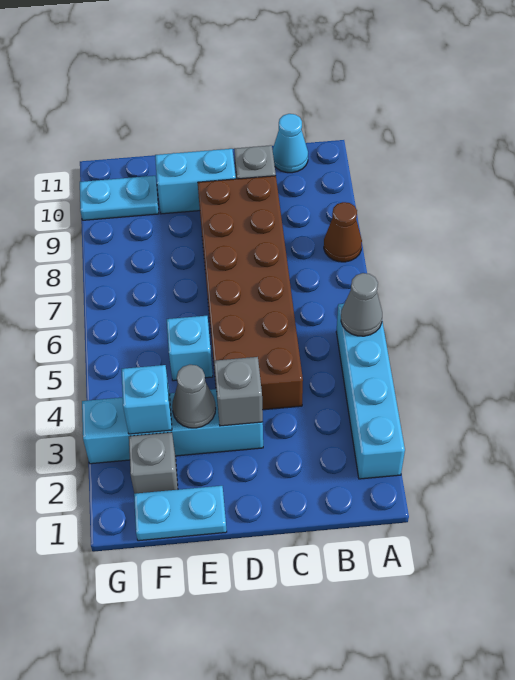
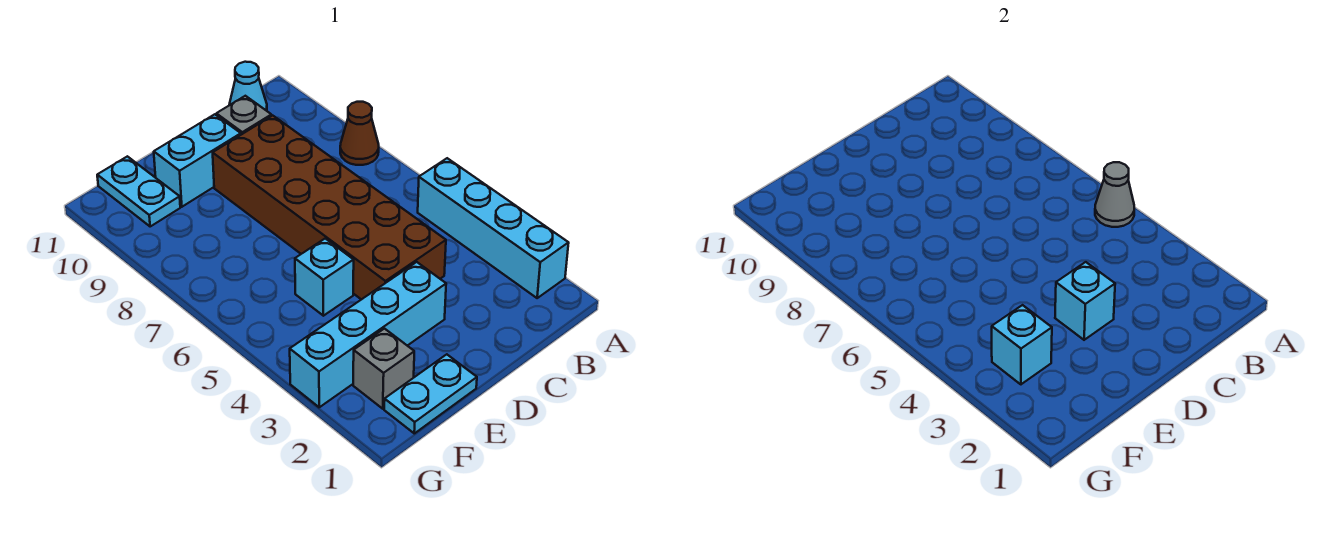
grey brick D3 level 2 -> cyan brick D3 level 2
grey cone E3 level 2 -> none
cyan plate F10:G10 level 1 -> cyan plate F10:F11 level 1

